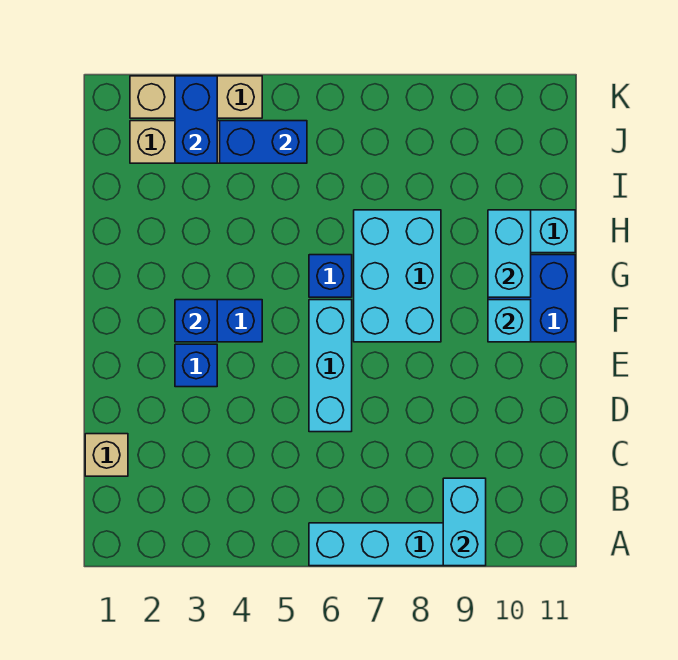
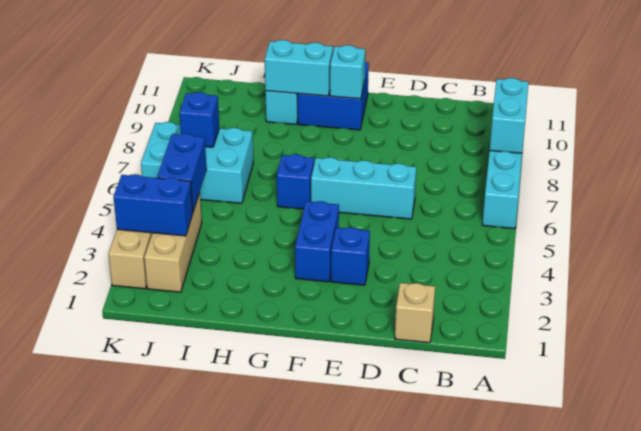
cyan brick A9:B9 level 2 -> cyan brick A8:A9 level 2
blue brick F3 level 2 -> blue brick J7 level 2
cyan brick F7:H8 level 1 -> cyan brick I6:K7 level 1

